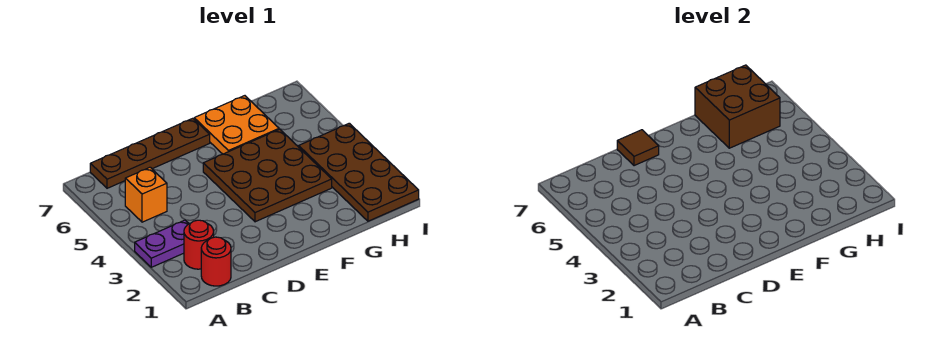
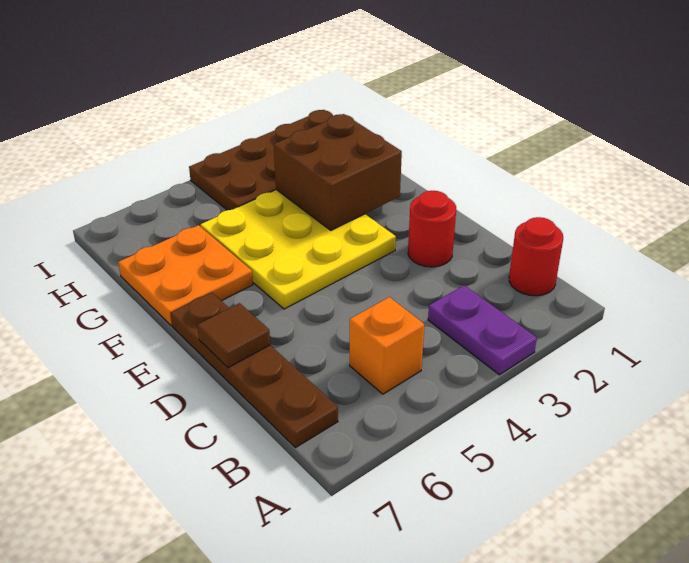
red round brick B2 level 1 -> red round brick D2 level 1
brown plate E3:G5 level 1 -> yellow plate E3:G5 level 1
brown brick G6:H7 level 2 -> brown brick F2:G3 level 2

